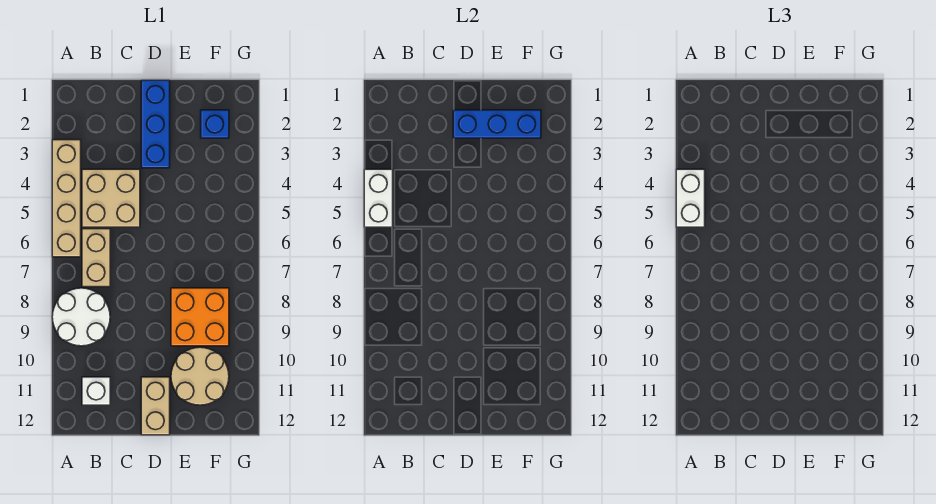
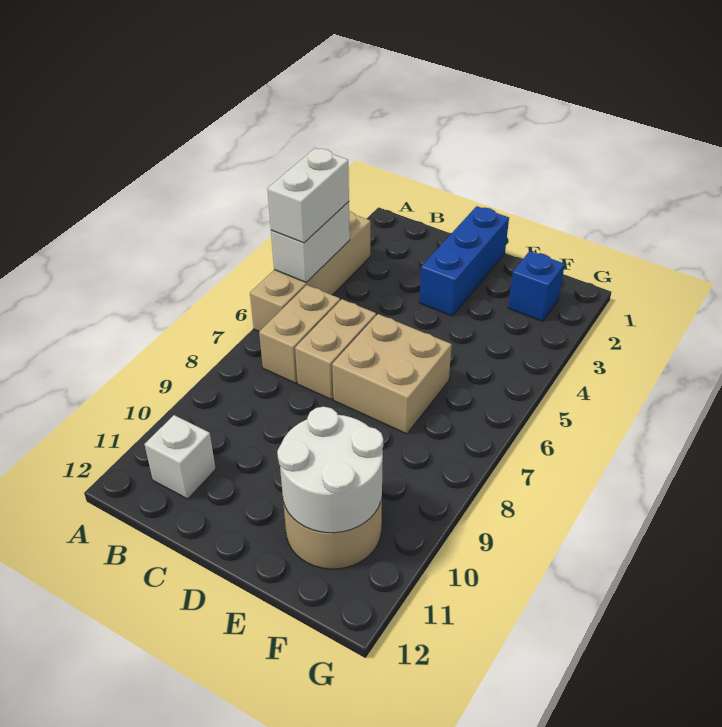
white round brick A8:B9 level 1 -> white round brick E10:F11 level 2
tan brick B4:C5 level 1 -> tan brick D6:E7 level 1
blue brick D2:F2 level 2 -> none
tan brick D11:D12 level 1 -> tan brick C6:C7 level 1
orange brick E8:F9 level 1 -> none

